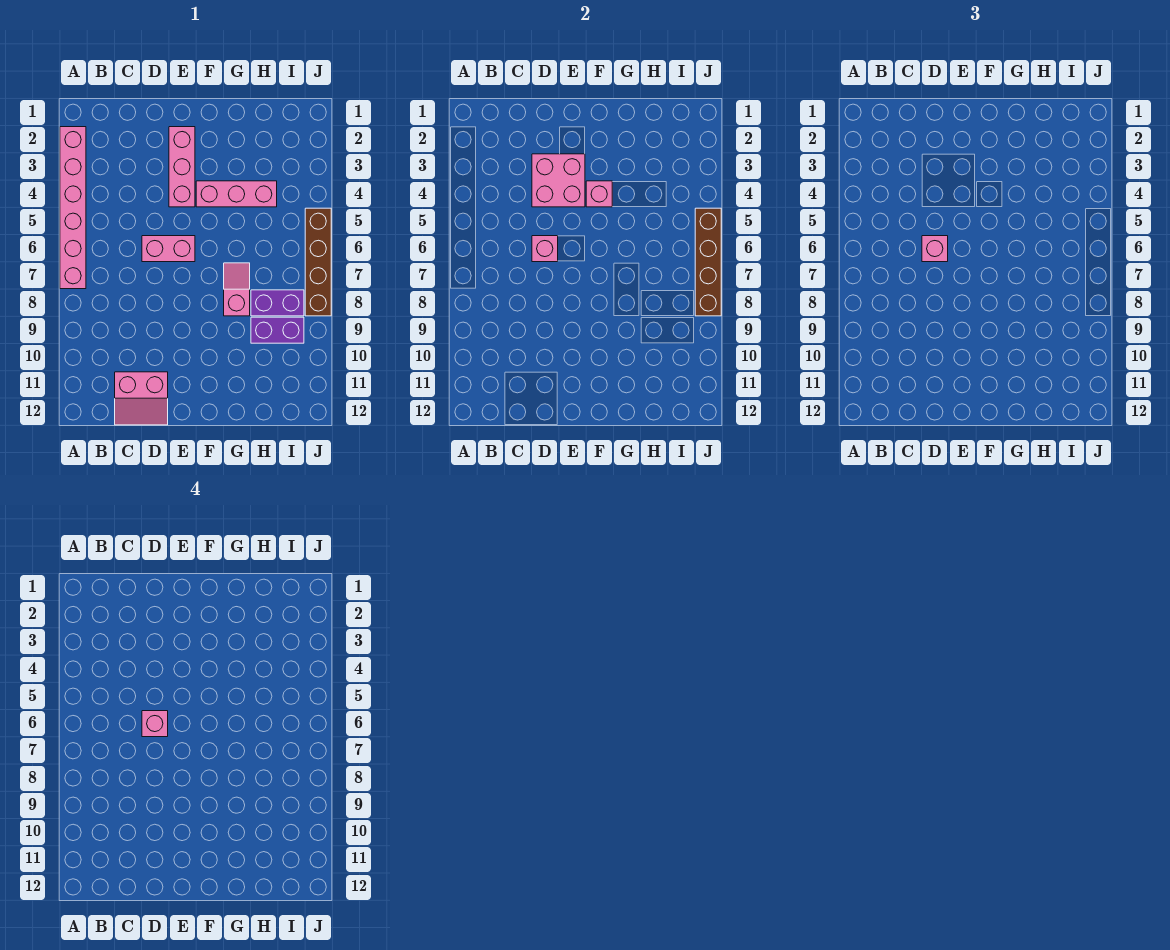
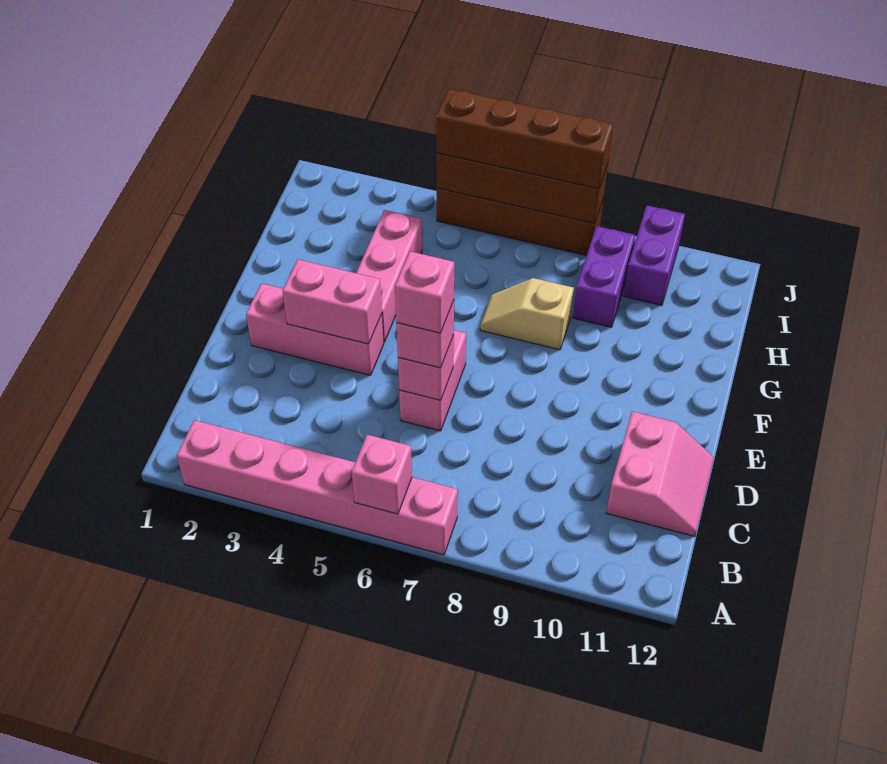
pink brick D3:E4 level 2 -> pink brick E3:E4 level 2
pink brick F4 level 2 -> pink brick A6 level 2
pink slope G7:G8 level 1 top 8 -> tan slope G7:G8 level 1 top 8
purple brick H8:I8 level 1 -> purple brick I10:J10 level 1
none -> brown brick J5:J8 level 3

